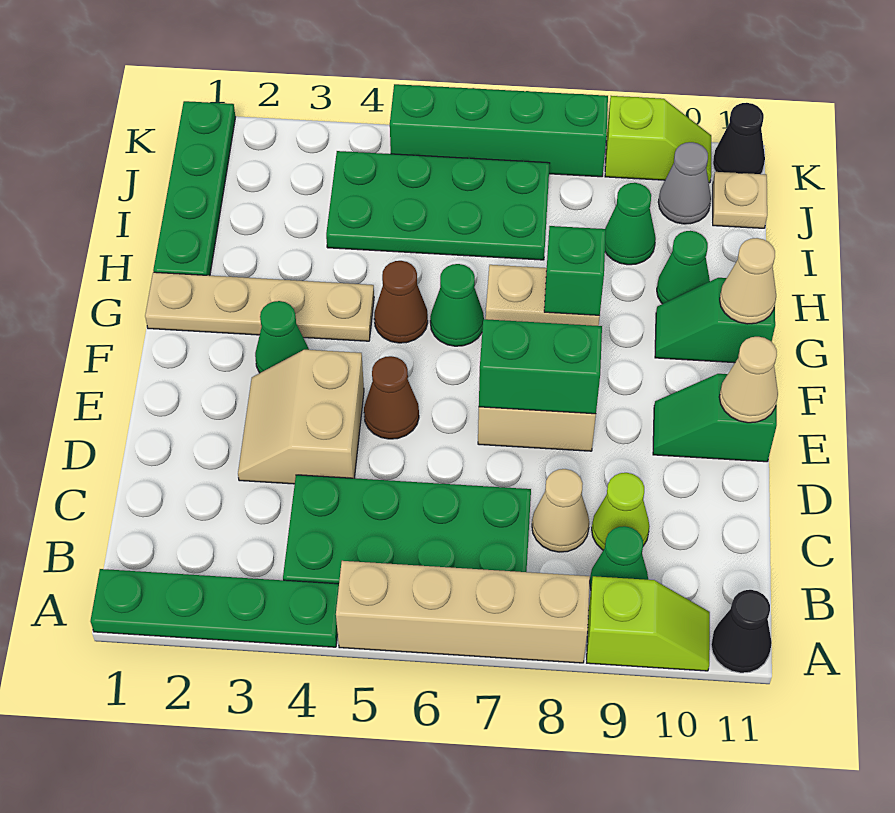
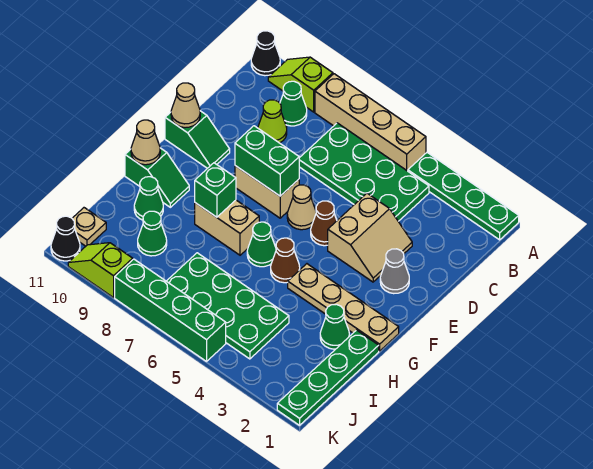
tan cone C8 level 1 -> tan cone E6 level 1
green cone F3 level 1 -> green cone H2 level 1
grey cone J10 level 1 -> grey cone E2 level 1

